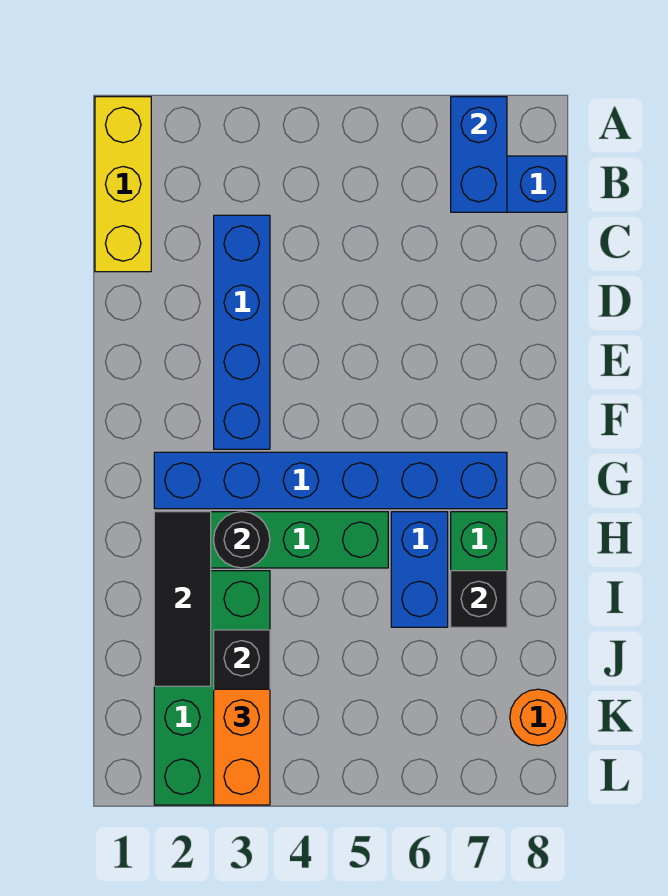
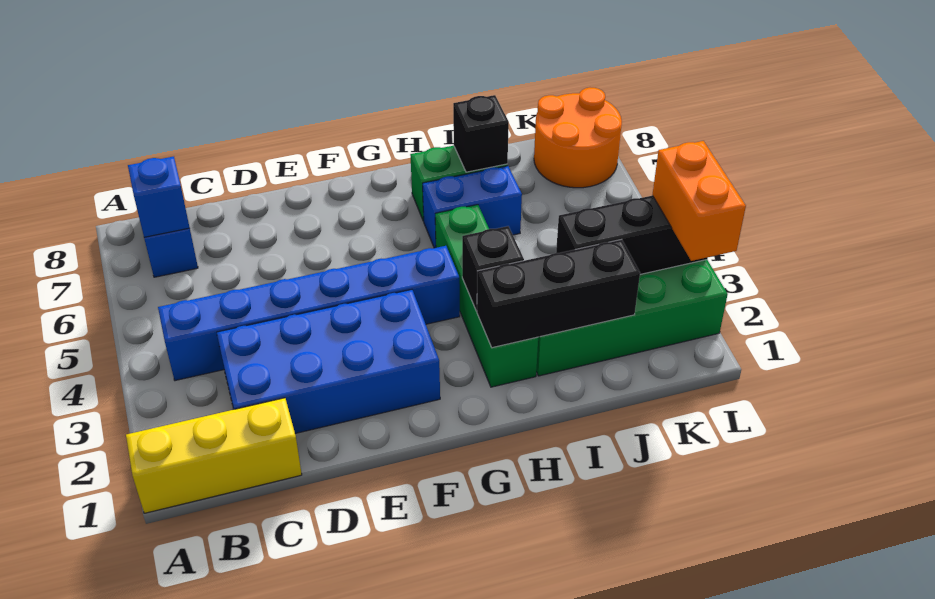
blue brick A7:B7 level 2 -> blue brick B7 level 2
blue brick C3:F3 level 1 -> blue brick C2:F3 level 1
blue brick G2:G7 level 1 -> blue brick B4:G4 level 1
black tile H2:J2 level 2 -> black brick H2:J2 level 2
black round brick H3 level 2 -> black brick H3 level 2
orange brick K3:L3 level 3 -> orange brick L2:L3 level 3
orange round brick K8 level 1 -> orange round brick K7:L8 level 1

